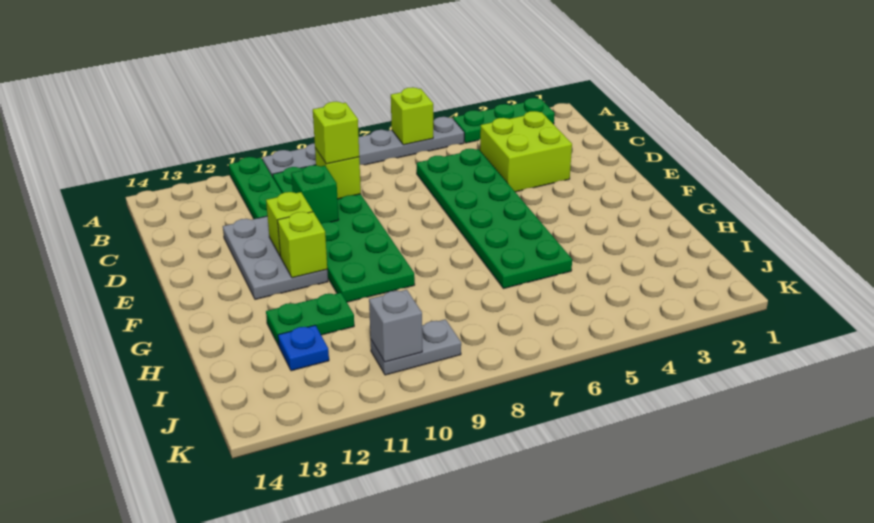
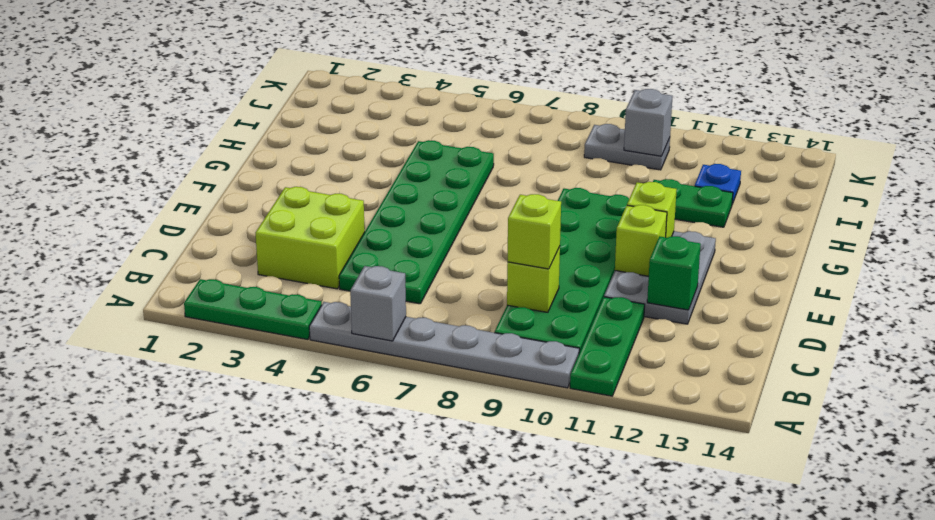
lime brick A6 level 2 -> grey brick A6 level 2
green brick D10 level 2 -> green brick D12 level 2

